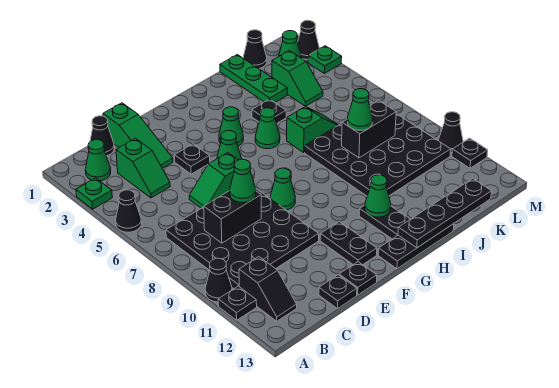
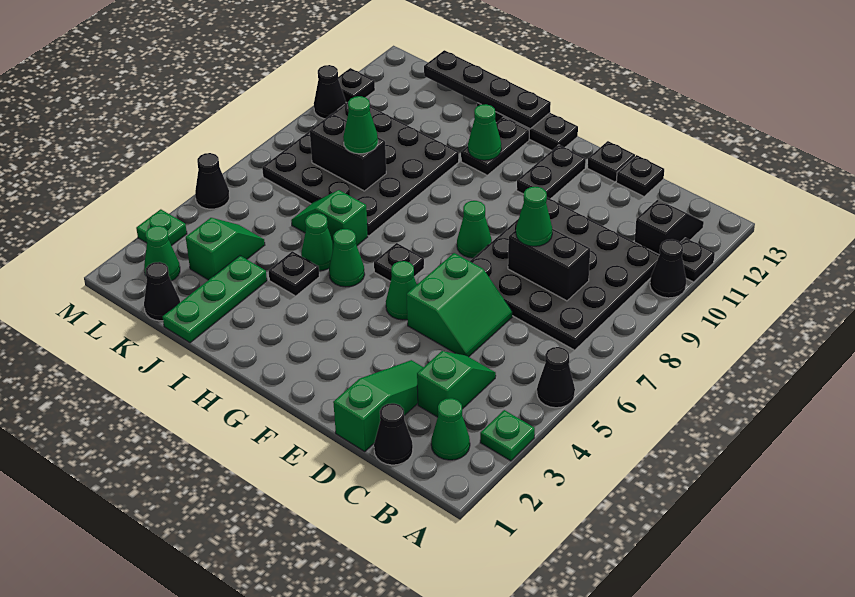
green slope D6:E6 level 1 top E -> green slope D5:E6 level 1 top E
black plate E4 level 1 -> black plate G6 level 1
green cone G4 level 1 -> green cone I5 level 1
black cone M2 level 1 -> black cone M5 level 1

